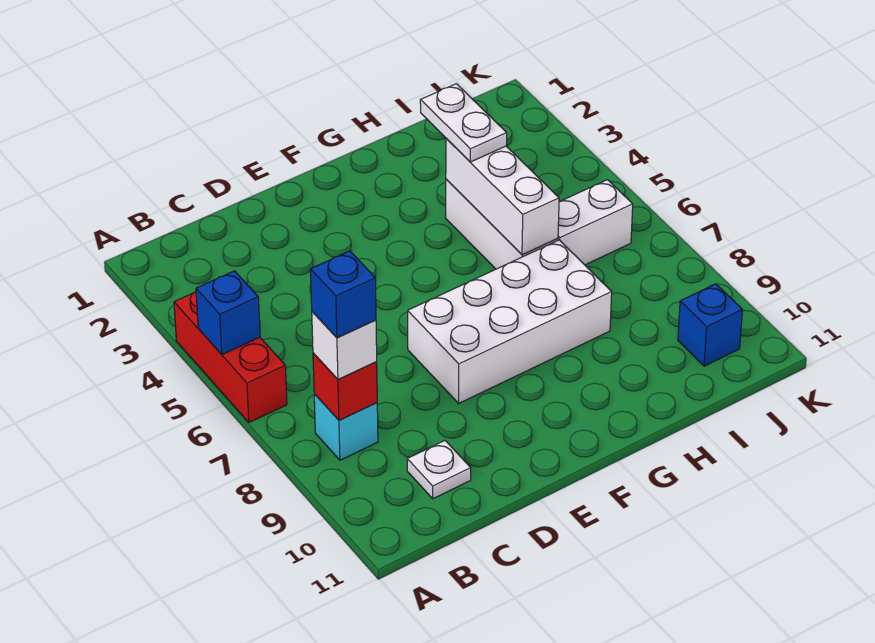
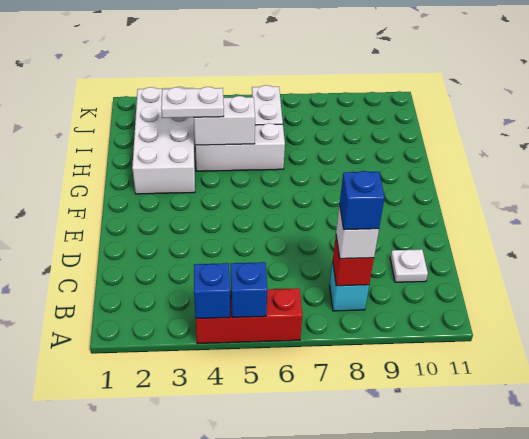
white brick E7:H8 level 1 -> white brick G2:J3 level 1
white brick H4:H6 level 2 -> white brick H4:H5 level 2
blue brick J10 level 1 -> blue brick A4 level 2

